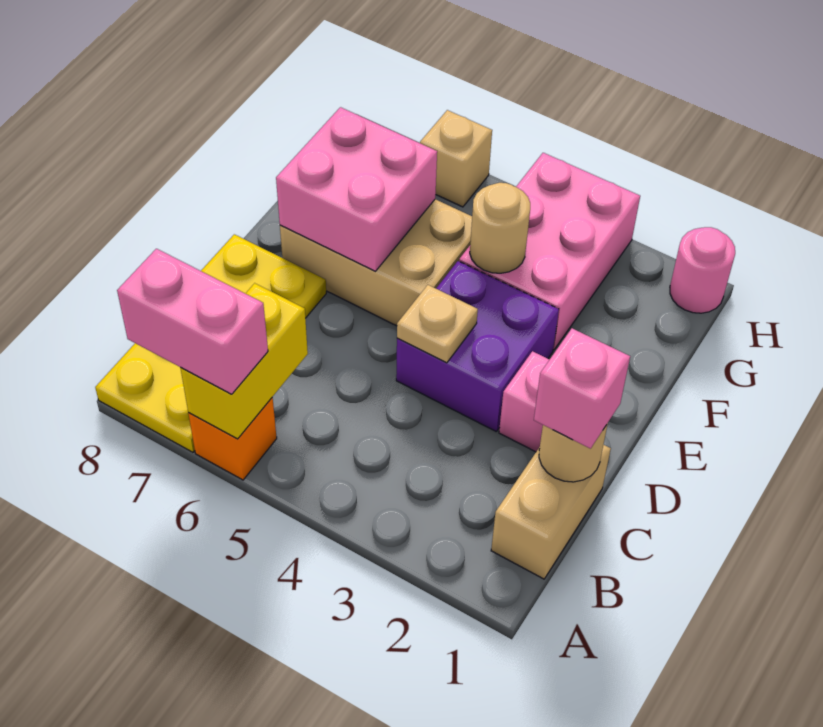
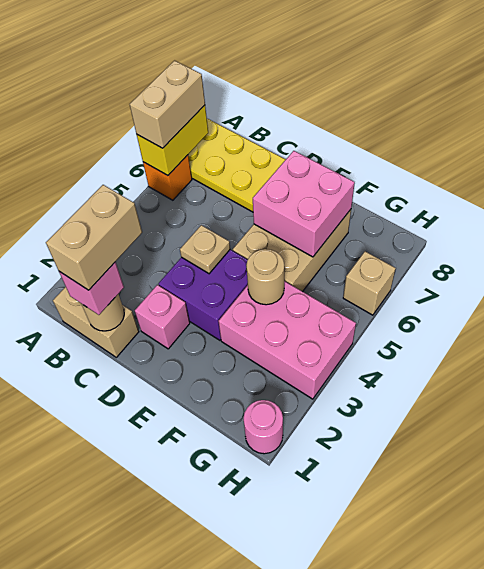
yellow brick A6:B6 level 2 -> yellow brick A6:A7 level 2
pink brick A6:A7 level 3 -> tan brick A6:A7 level 3
none -> tan brick C1:C2 level 4

